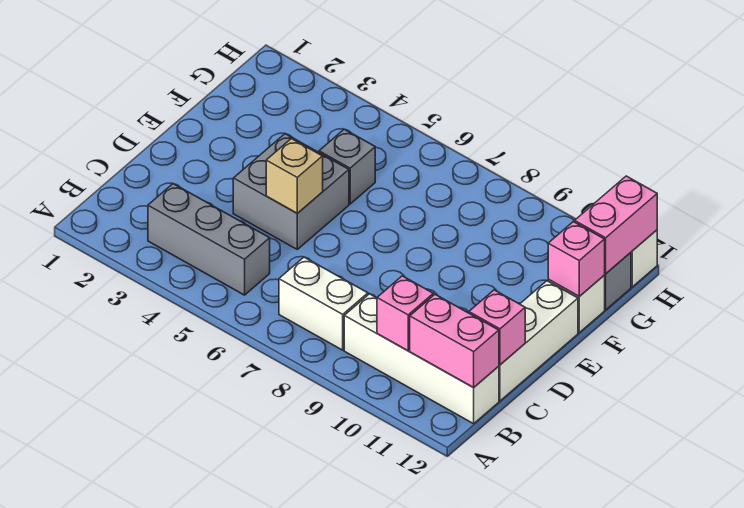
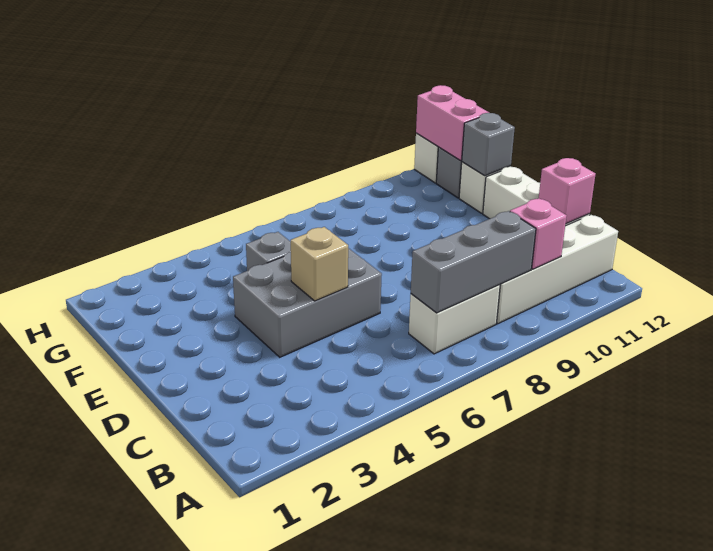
grey brick B3:B5 level 1 -> grey brick B7:B9 level 2
pink brick B11:B12 level 2 -> none
grey brick D4:E5 level 1 -> grey brick D4:E6 level 1
pink brick F12 level 2 -> grey brick F12 level 2

